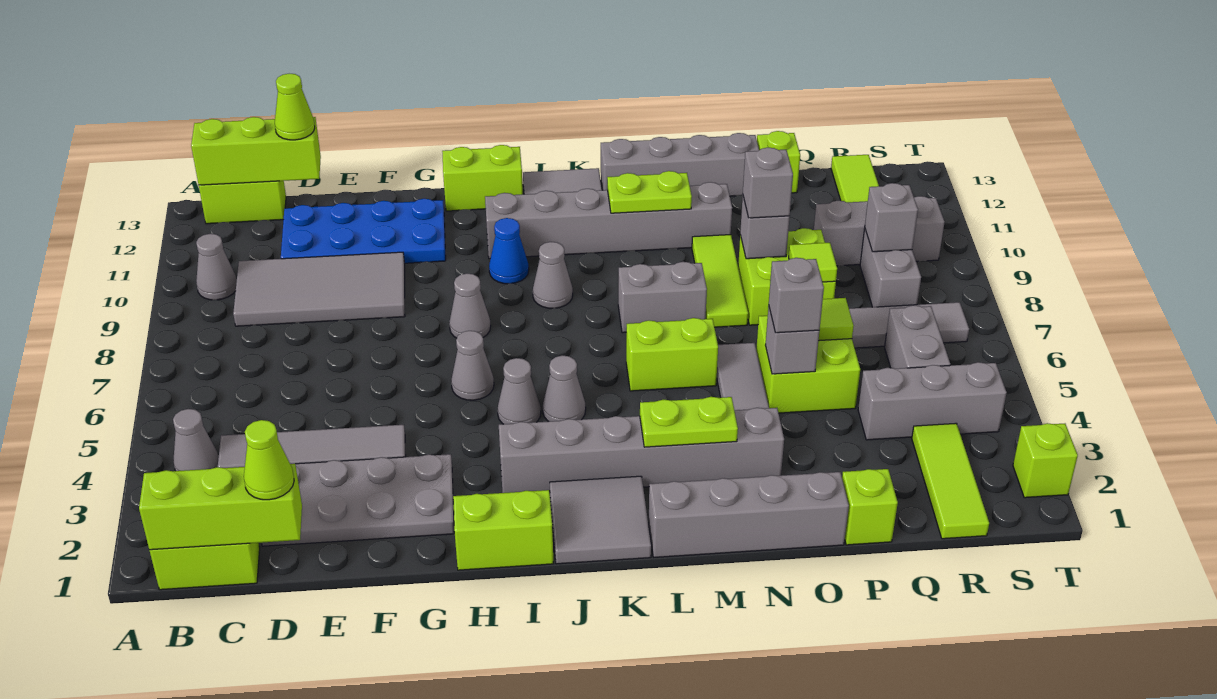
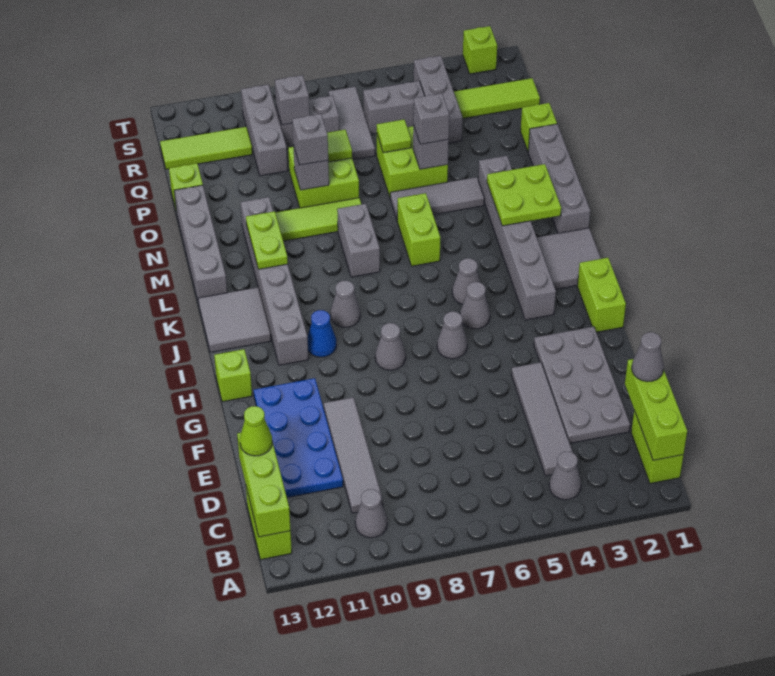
grey tile C9:F10 level 1 -> grey tile C10:F10 level 1
lime cone D1 level 3 -> grey cone D1 level 3
lime brick H13:I13 level 1 -> lime brick H13 level 1
lime plate L3:M3 level 2 -> lime plate L2:M3 level 2

